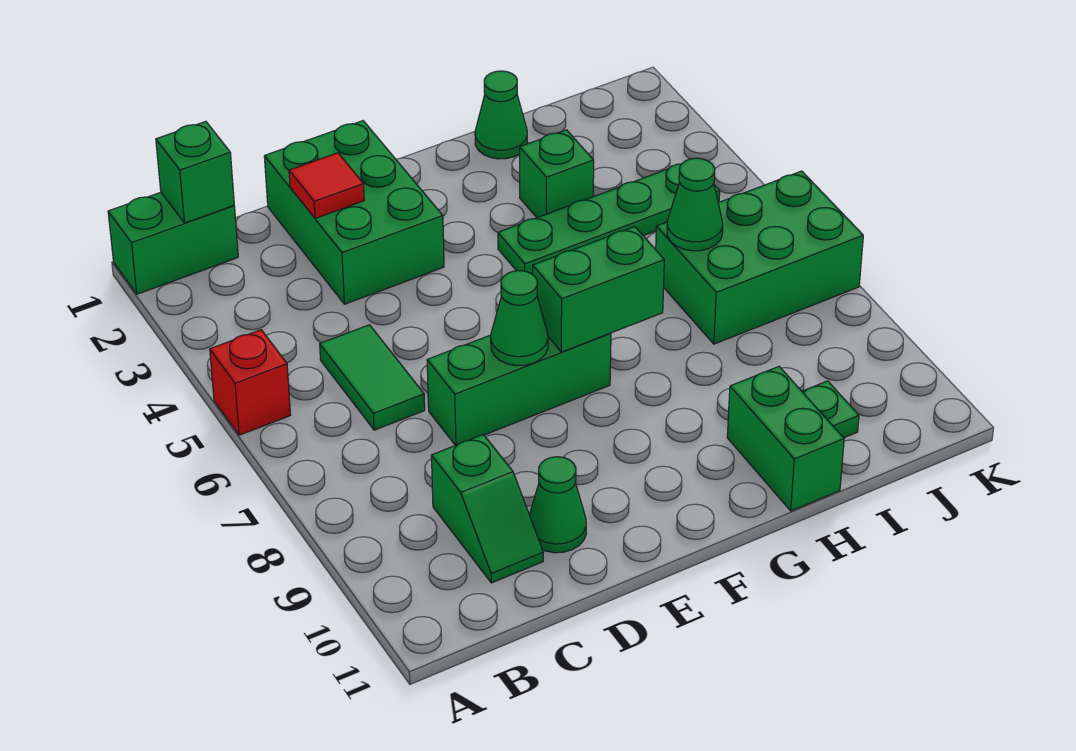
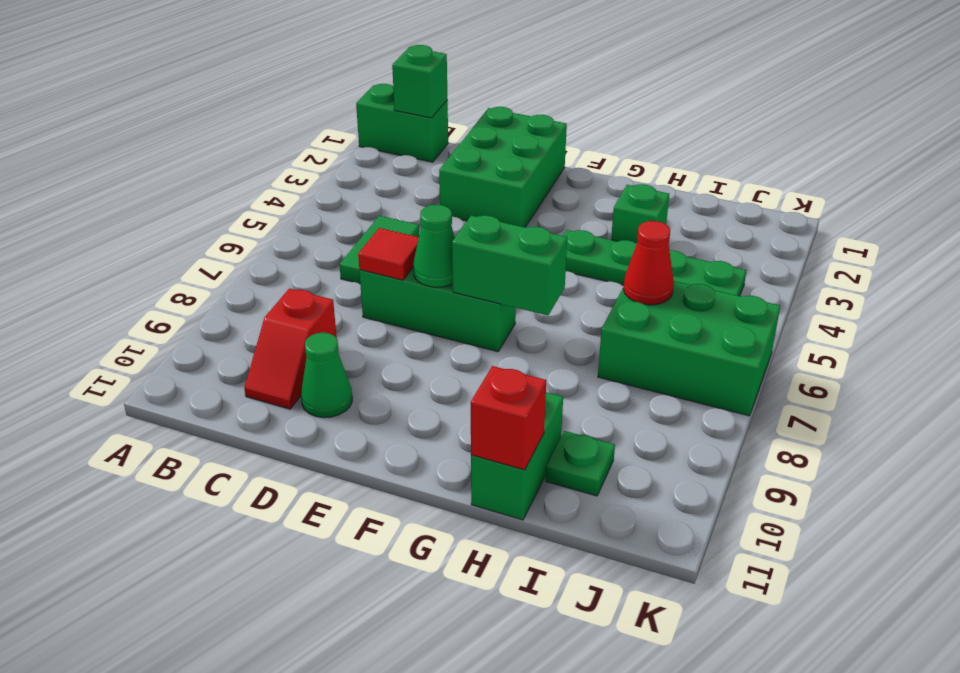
red brick A5 level 1 -> red brick H11 level 2
green slope C9:C10 level 1 top 9 -> red slope C9:C10 level 1 top 9
red tile D2 level 2 -> red tile D7 level 2
green cone H1 level 1 -> none
green cone I6 level 2 -> red cone I6 level 2

